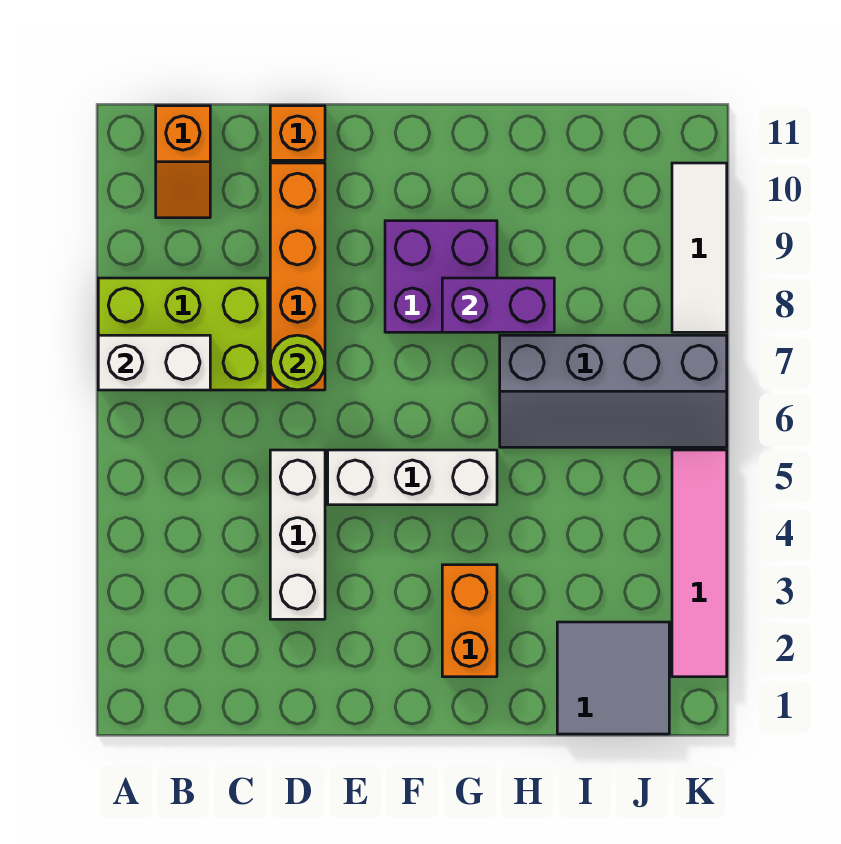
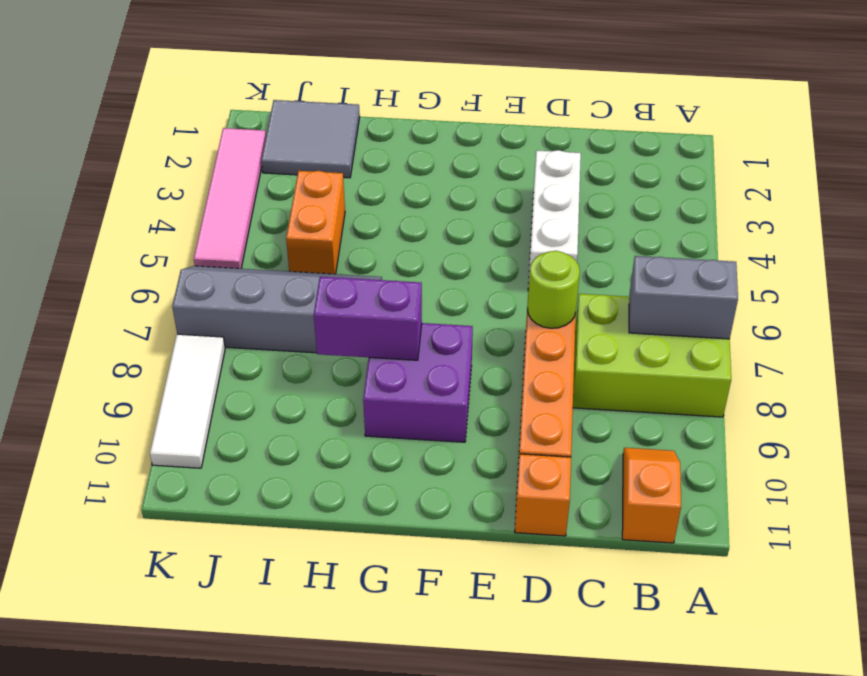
white brick A7:B7 level 2 -> grey brick A7:B7 level 2
white brick E5:G5 level 1 -> none
orange brick G2:G3 level 1 -> orange brick I4:I5 level 1

